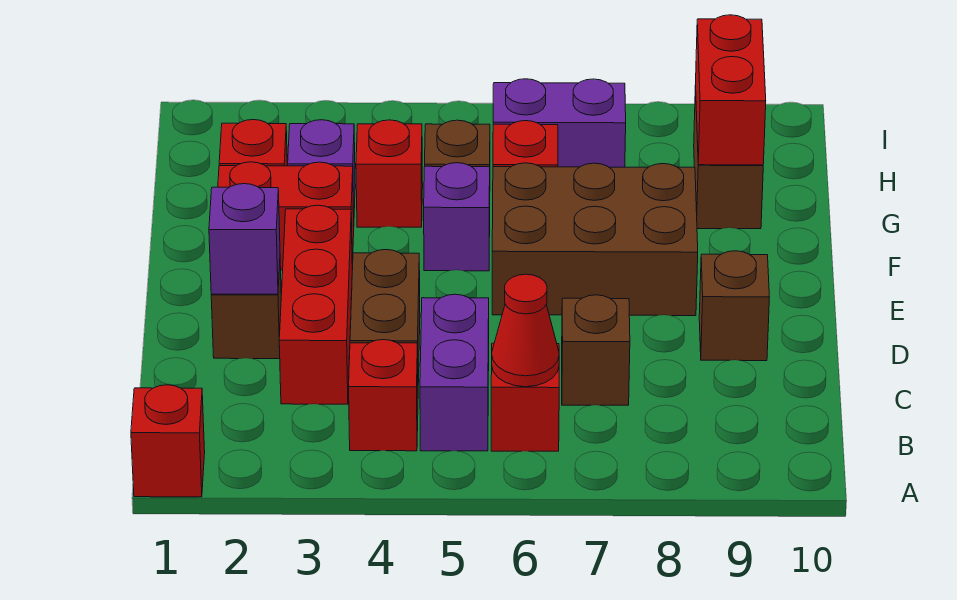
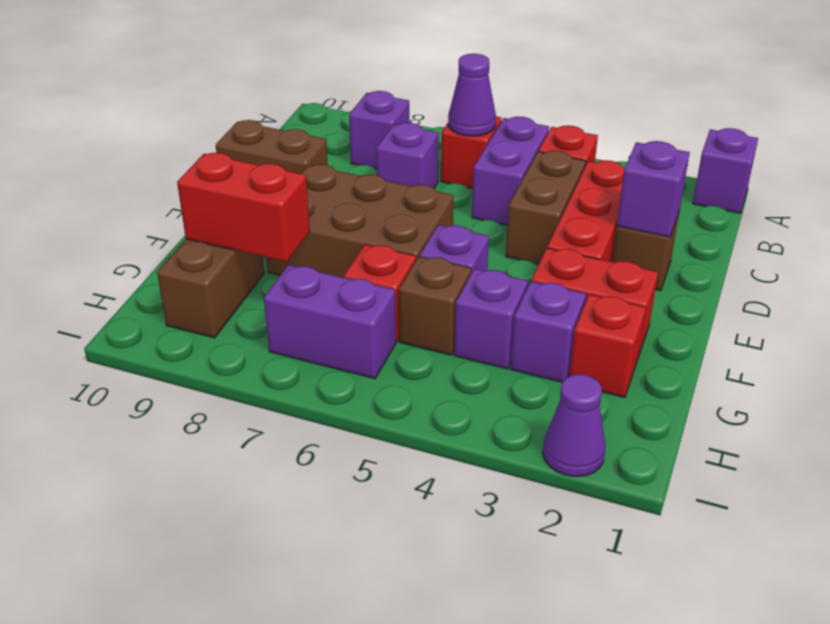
red brick A1 level 1 -> purple brick A1 level 1
red cone B6 level 2 -> purple cone B6 level 2
none -> purple brick B8 level 1
brown brick C7 level 1 -> purple brick C7 level 1
brown brick D9 level 1 -> brown brick D9:D10 level 1
red brick G4 level 1 -> purple brick G4 level 1
red brick G9:H9 level 2 -> red brick G8:G9 level 2
none -> purple cone I2 level 1

